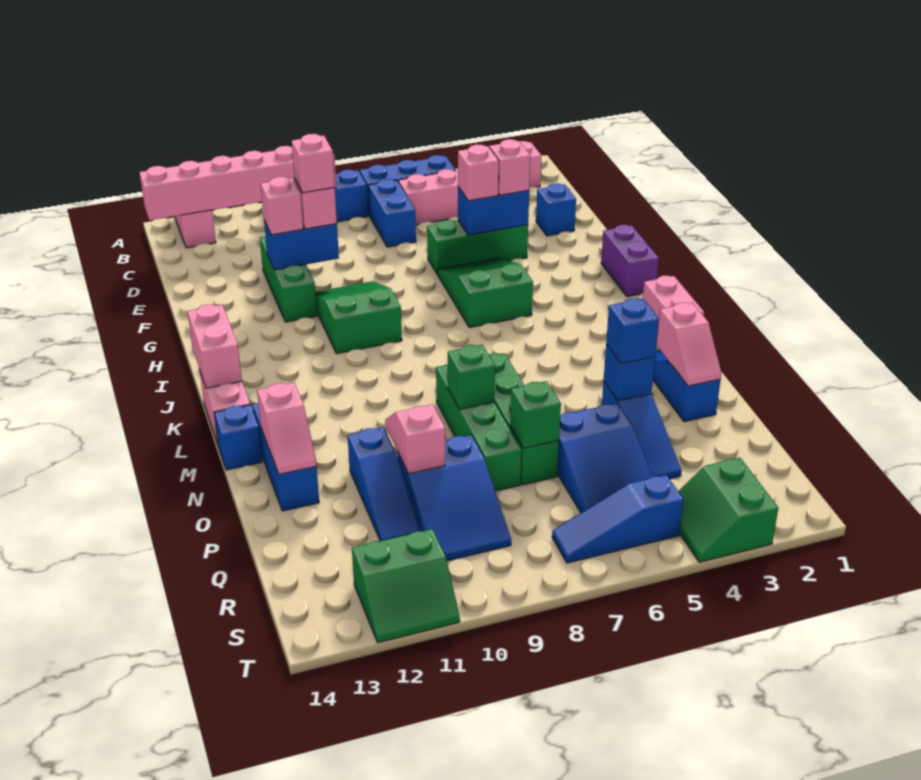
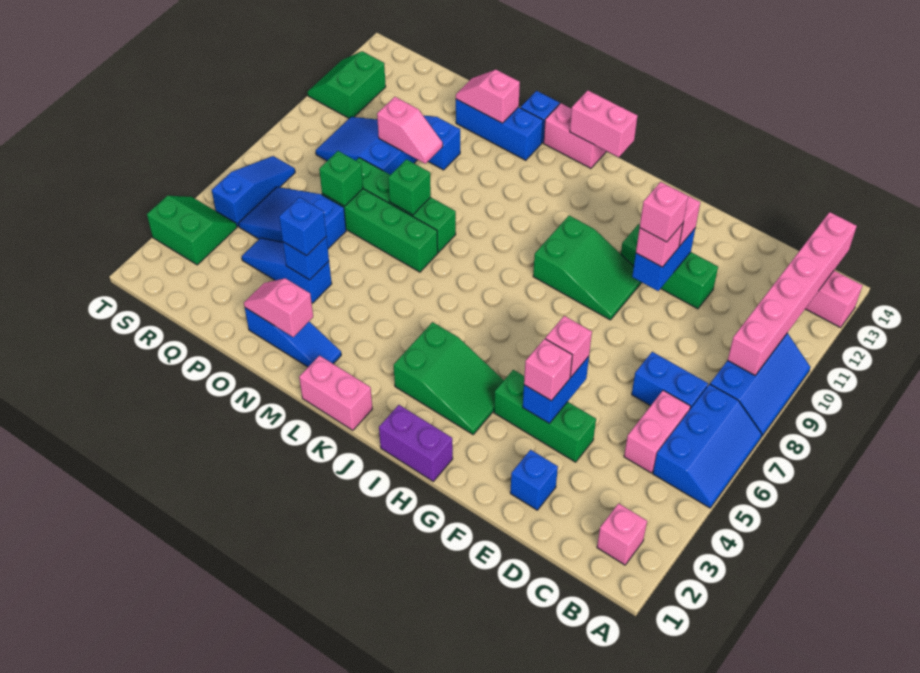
green brick F4:F6 level 1 -> green brick E4:G4 level 1
green slope G5:I6 level 1 top I -> green slope H3:J4 level 1 top J

